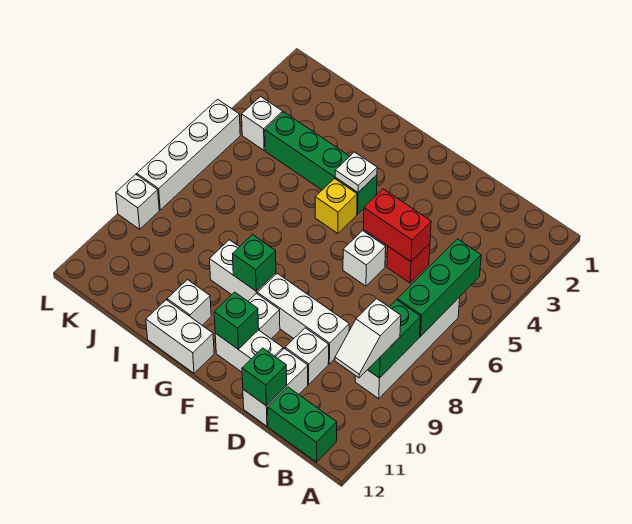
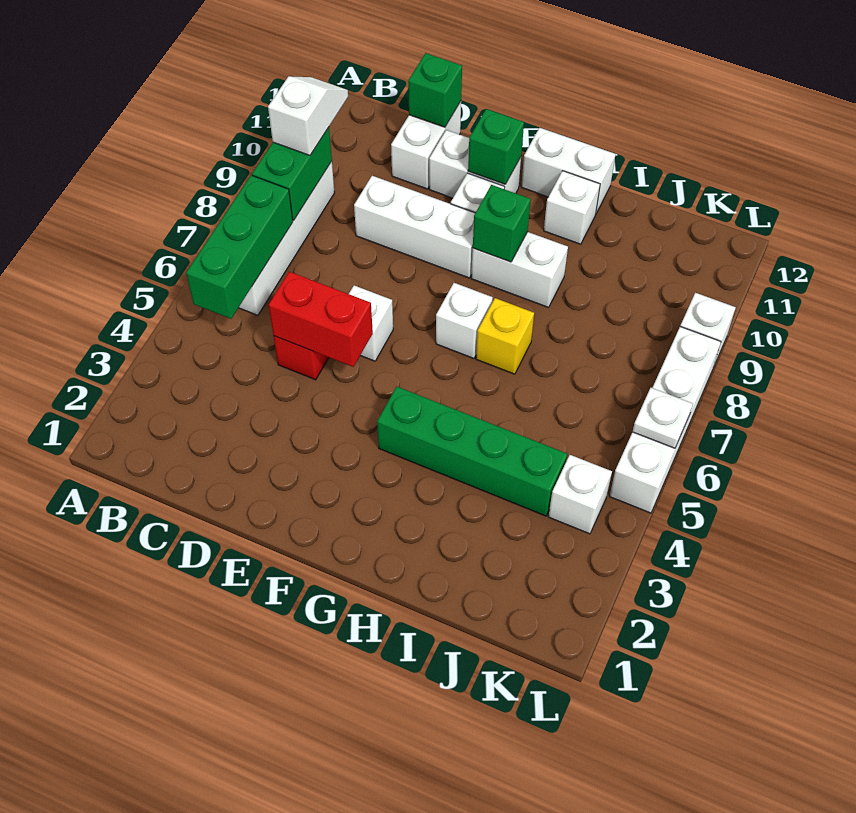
green brick B12:C12 level 1 -> none
white brick D10 level 1 -> white brick G7 level 1
white plate G4 level 2 -> white plate L6 level 2
yellow brick G5 level 1 -> yellow brick H7 level 1

